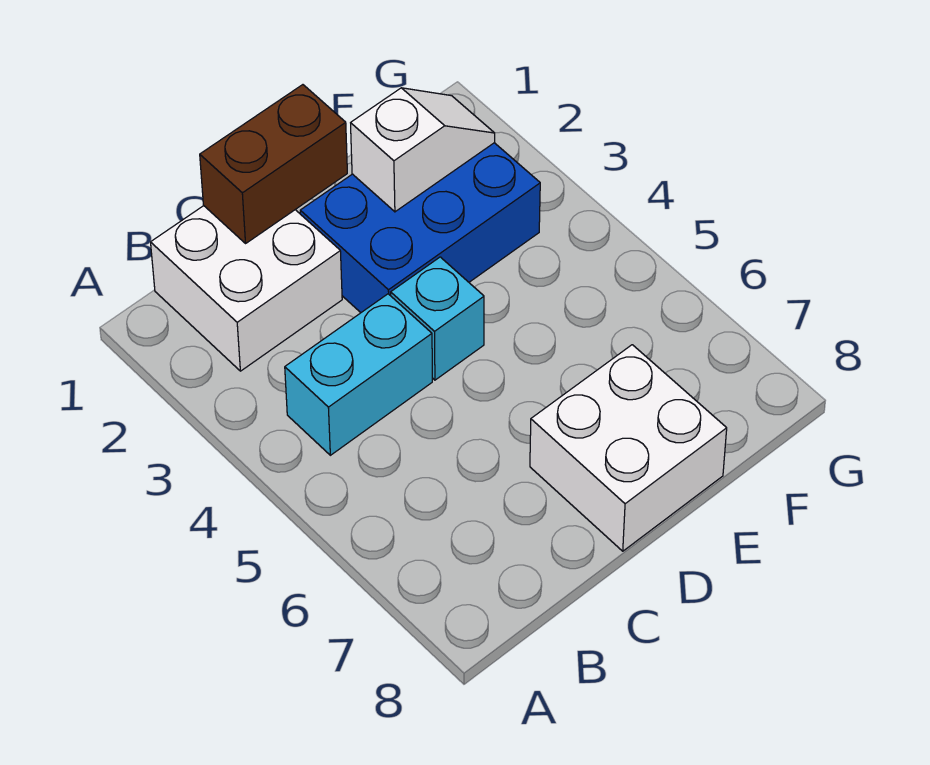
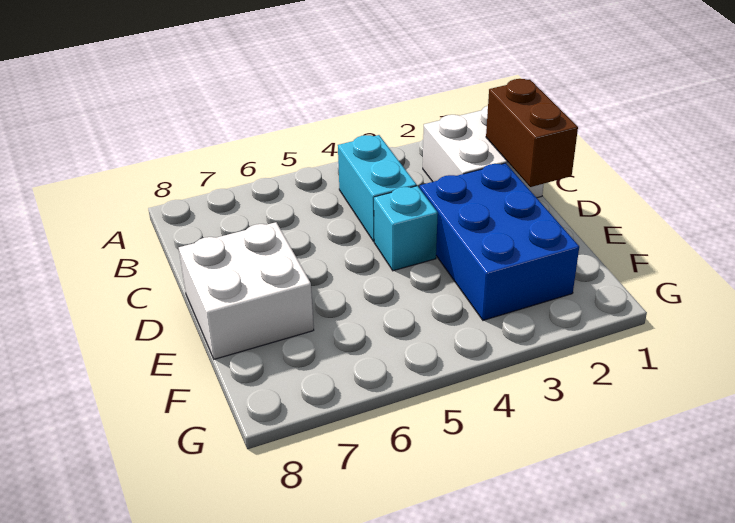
white slope E2:F2 level 2 top E -> none

